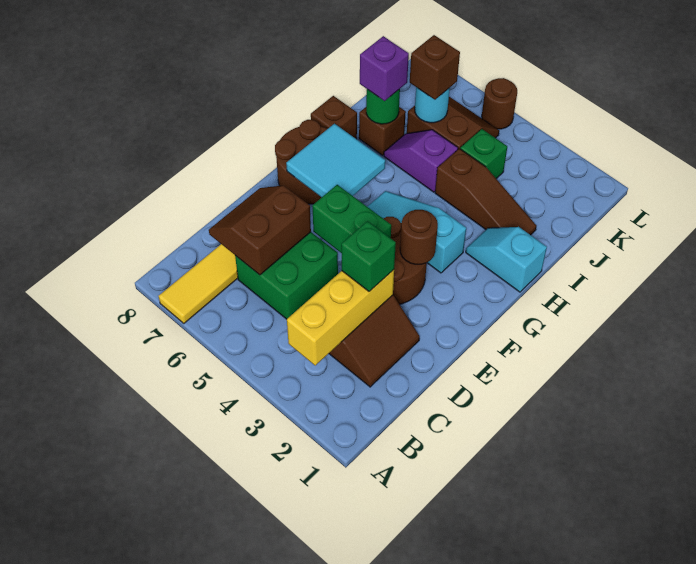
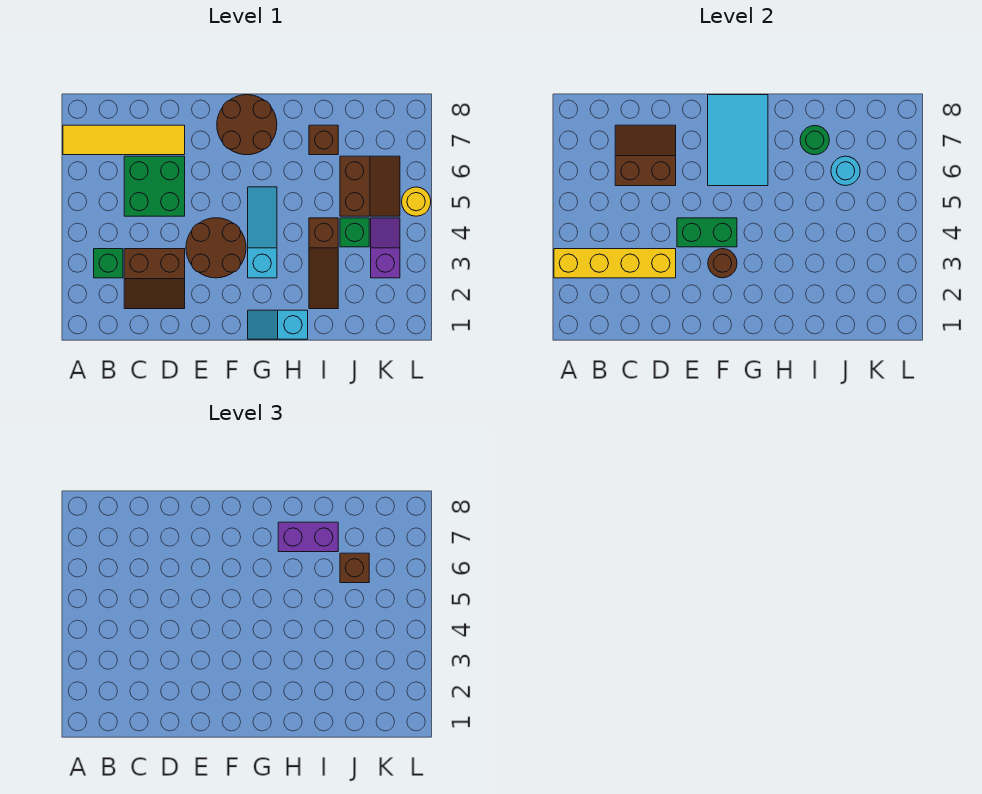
yellow brick B3:D3 level 2 -> yellow brick A3:D3 level 2
green brick D3 level 3 -> green brick B3 level 1
green brick E4:E5 level 2 -> green brick E4:F4 level 2
cyan tile F6:G7 level 2 -> cyan tile F6:G8 level 2
cyan slope H1:H2 level 1 top 1 -> cyan slope G1:H1 level 1 top H
brown brick H8 level 1 -> none
purple slope I5:I6 level 1 top 5 -> purple slope K3:K4 level 1 top 3
purple brick I7 level 3 -> purple brick H7:I7 level 3
brown round brick L5 level 1 -> yellow round brick L5 level 1

